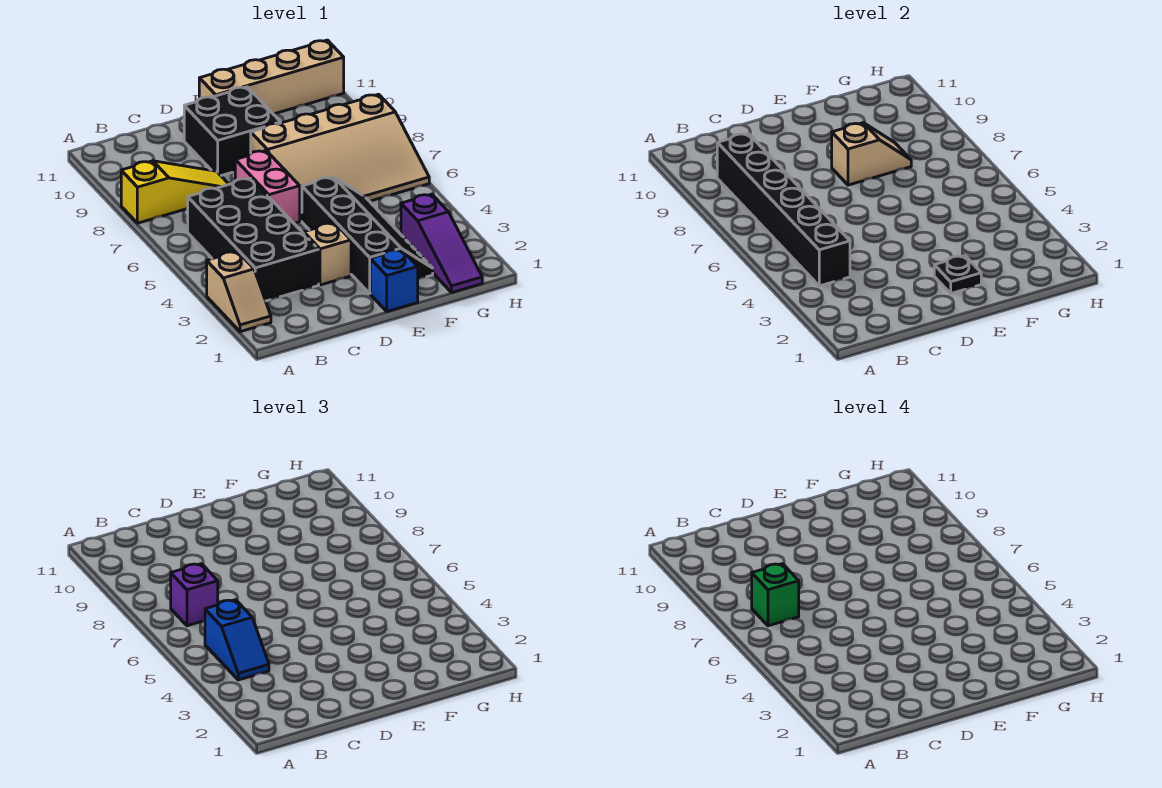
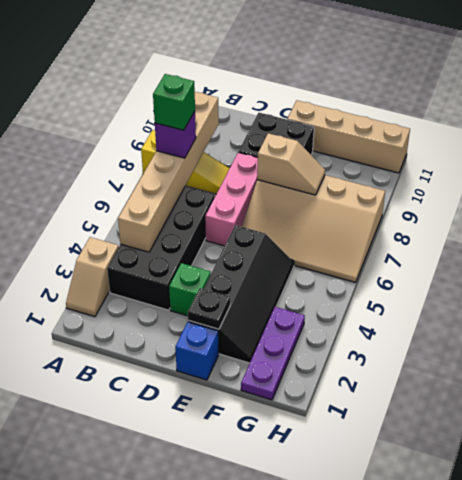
black brick B4:B9 level 2 -> tan brick B4:B9 level 2
blue slope B4:B5 level 3 top 5 -> none
tan brick D3 level 1 -> green brick D3 level 1
pink brick D6:D7 level 1 -> pink brick D6:D8 level 1
purple slope G1:G3 level 1 top 3 -> purple plate G1:G3 level 1

